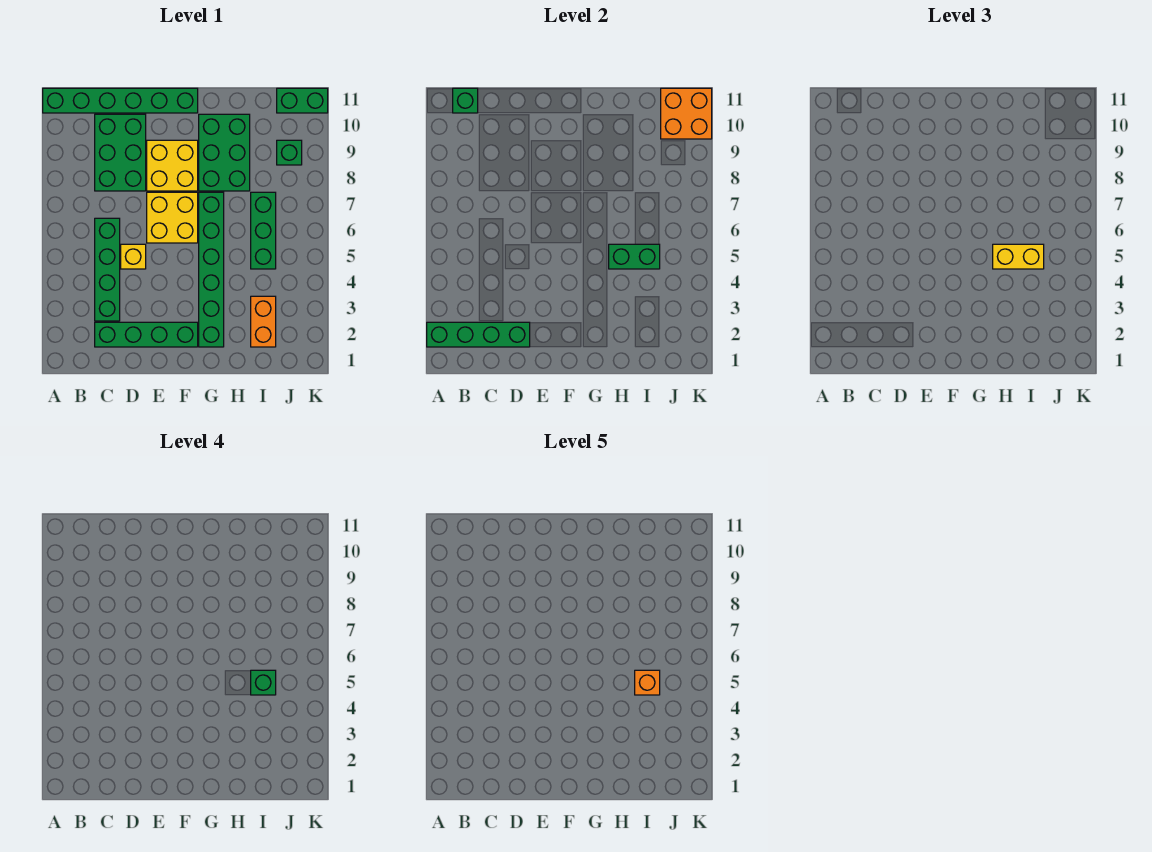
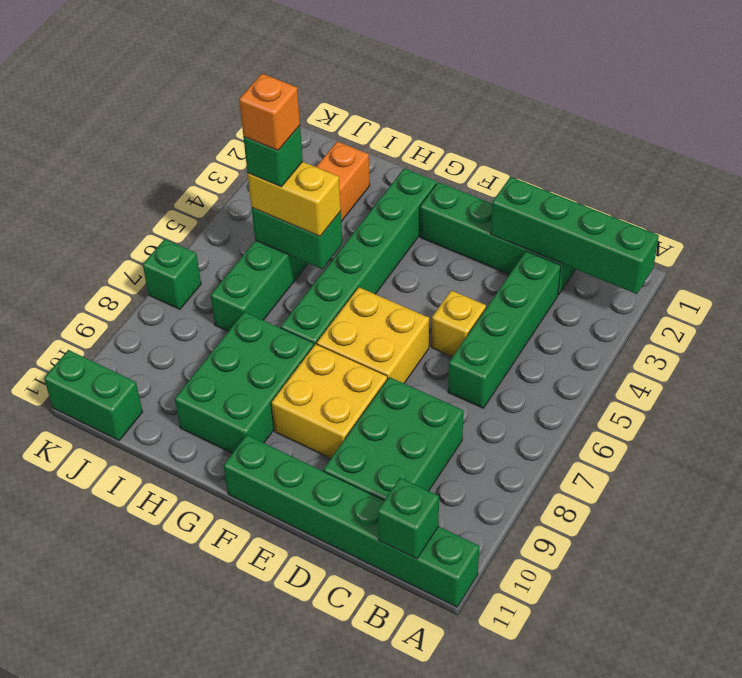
green brick J9 level 1 -> green brick K7 level 1
orange brick J10:K11 level 2 -> none

